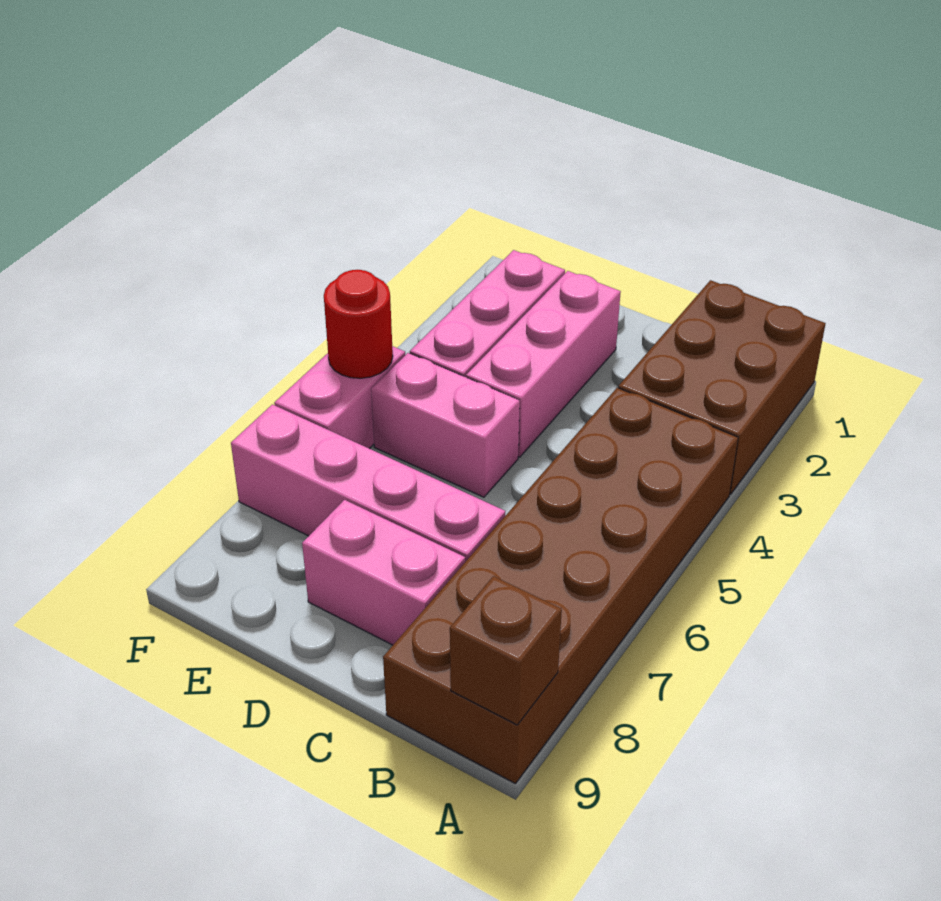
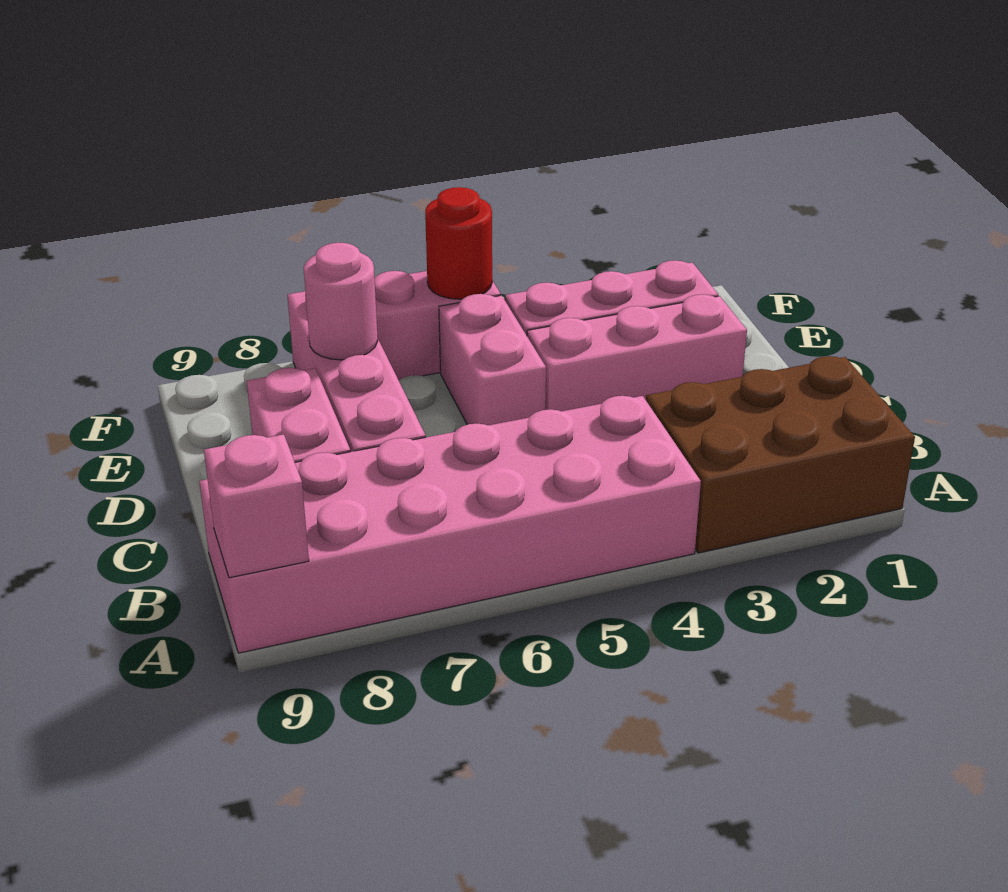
brown brick A4:B9 level 1 -> pink brick A4:B9 level 1
brown brick A9 level 2 -> pink brick A9 level 2
none -> pink round brick E7 level 2

